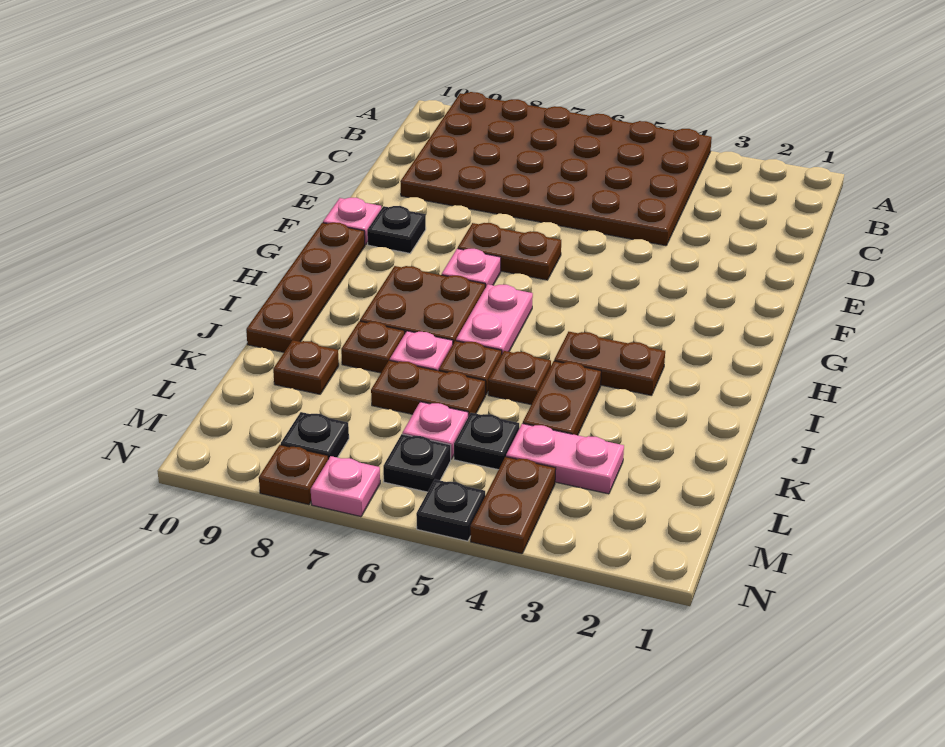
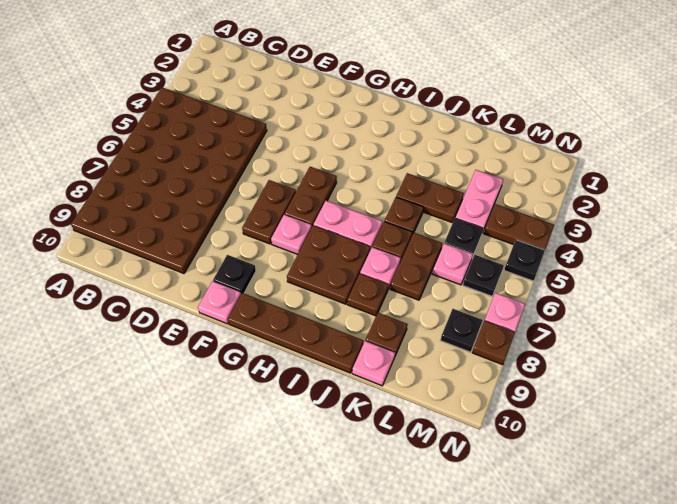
brown plate I3:I4 level 1 -> brown plate G5:G6 level 1
none -> pink plate K10 level 1

